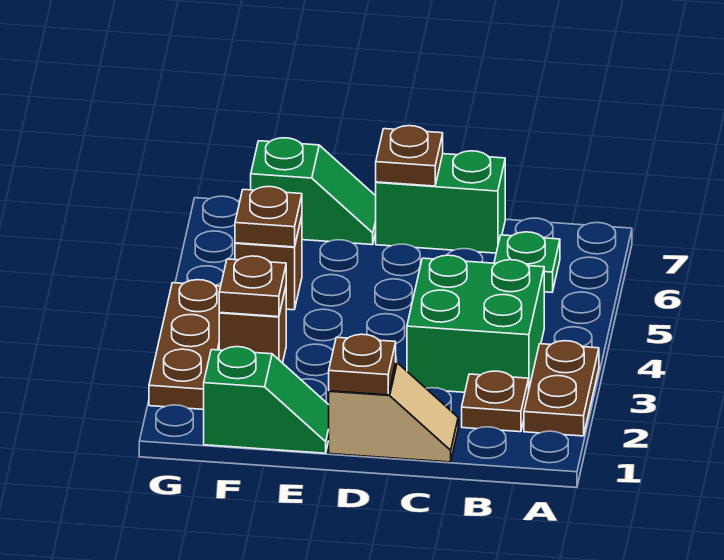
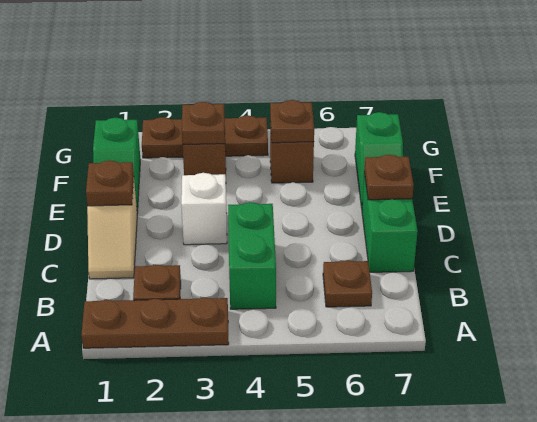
brown plate A2:A3 level 1 -> brown plate A1:A3 level 1
green brick B3:C4 level 1 -> green brick B4:C4 level 1
green plate B6 level 1 -> brown plate B6 level 1
none -> white brick D3 level 1

